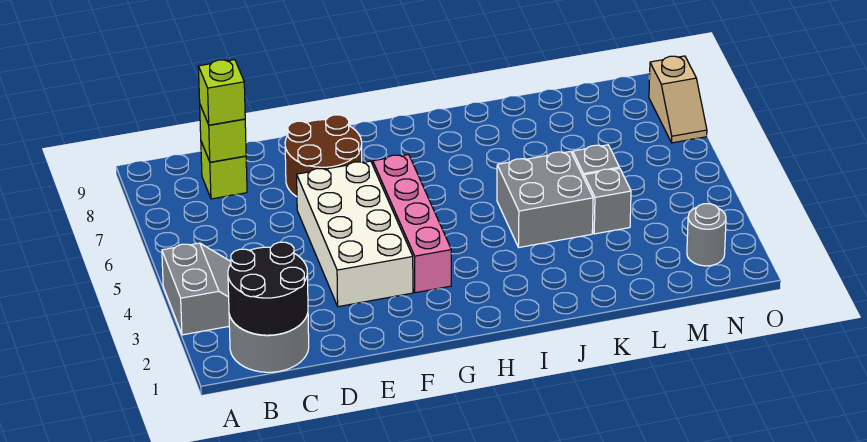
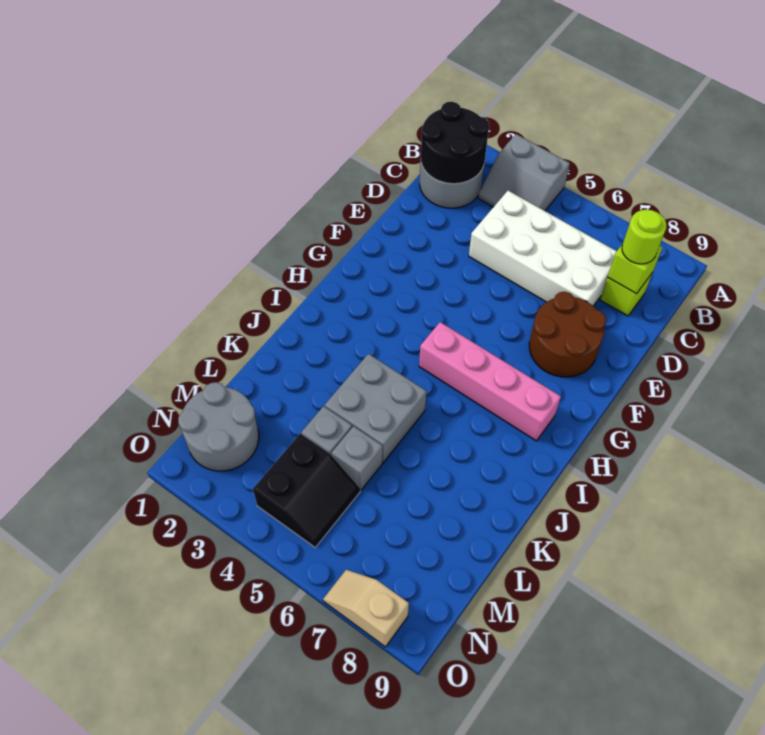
lime brick C8 level 3 -> lime round brick C8 level 3
white brick E3:F6 level 1 -> white brick C4:D7 level 1
pink brick G3:G6 level 1 -> pink brick H5:H8 level 1
none -> black slope M4:N5 level 1 top 4
grey round brick N2 level 1 -> grey round brick M1:N2 level 1

